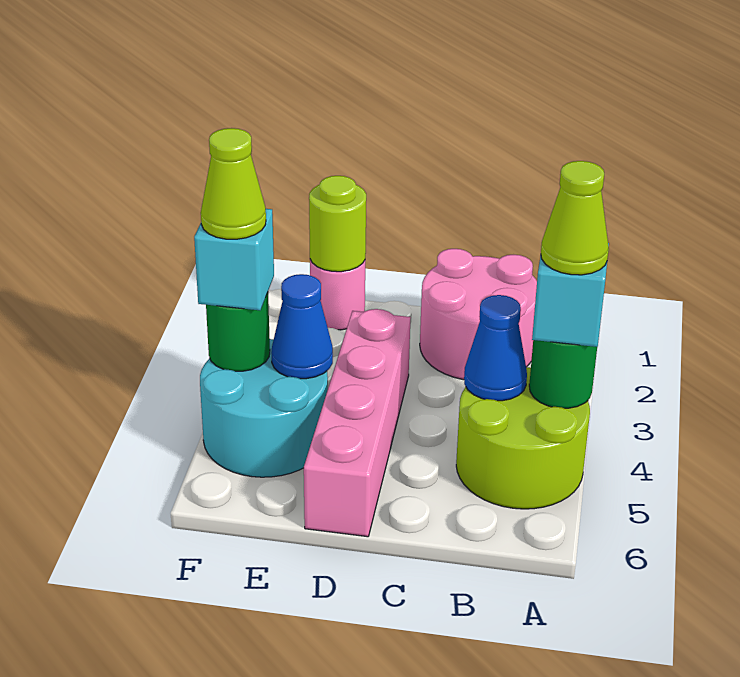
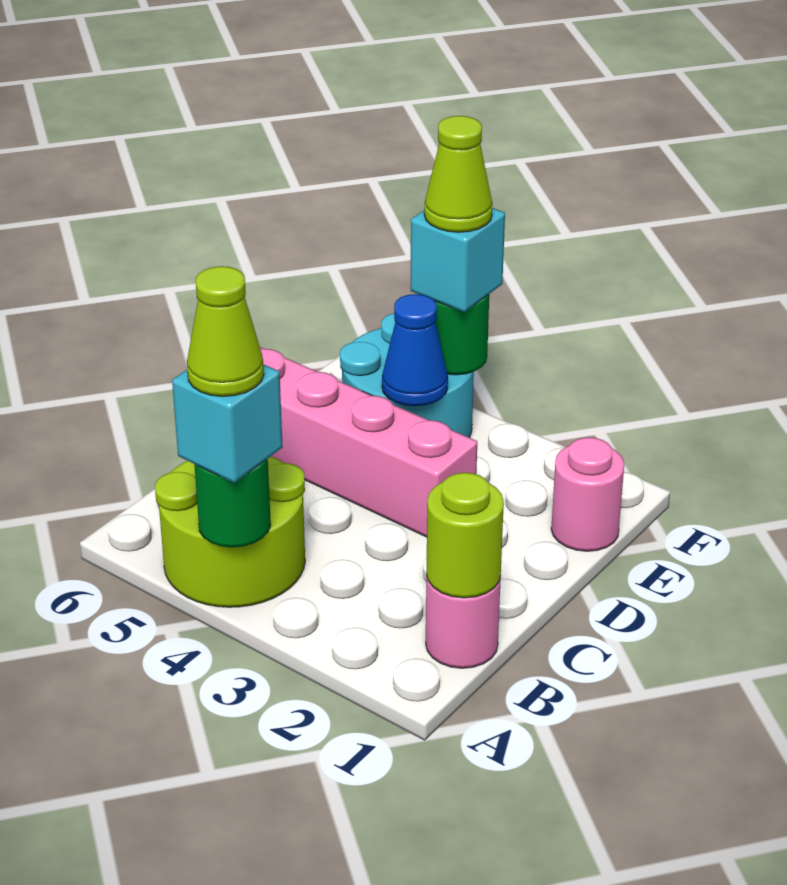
pink round brick B1:C2 level 1 -> pink round brick B1 level 1
blue cone B4 level 2 -> none
lime round brick E1 level 2 -> lime round brick B1 level 2

